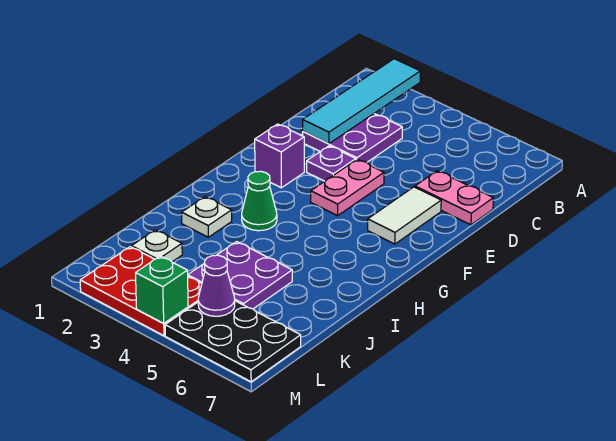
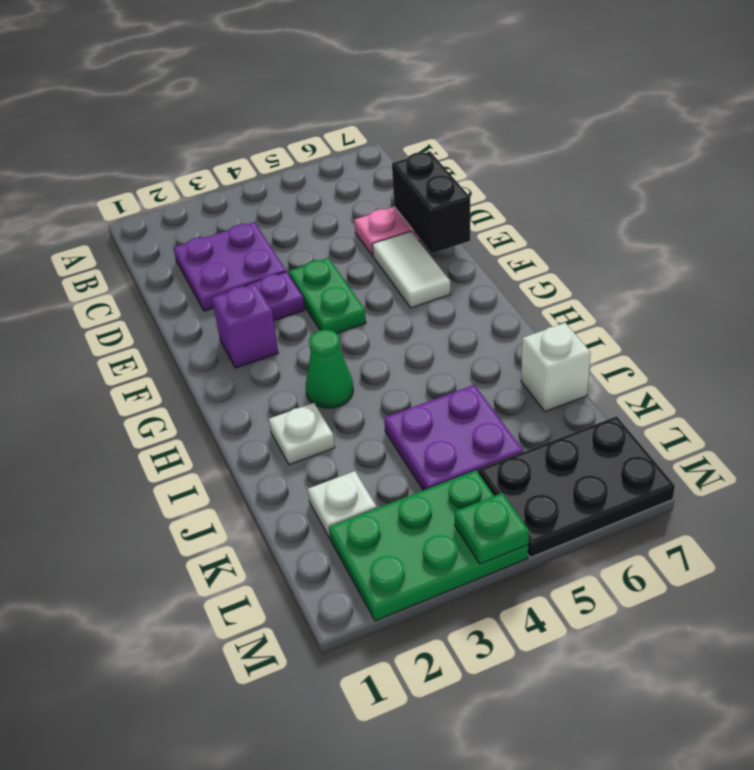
cyan tile A2:D2 level 2 -> none
none -> black brick D7:E7 level 2
pink plate E4:F4 level 1 -> green plate E4:F4 level 1
none -> white brick J7 level 1
red plate L2:M4 level 1 -> green plate L2:M4 level 1
purple cone L5 level 2 -> none
green brick M4 level 2 -> green plate M4 level 2

